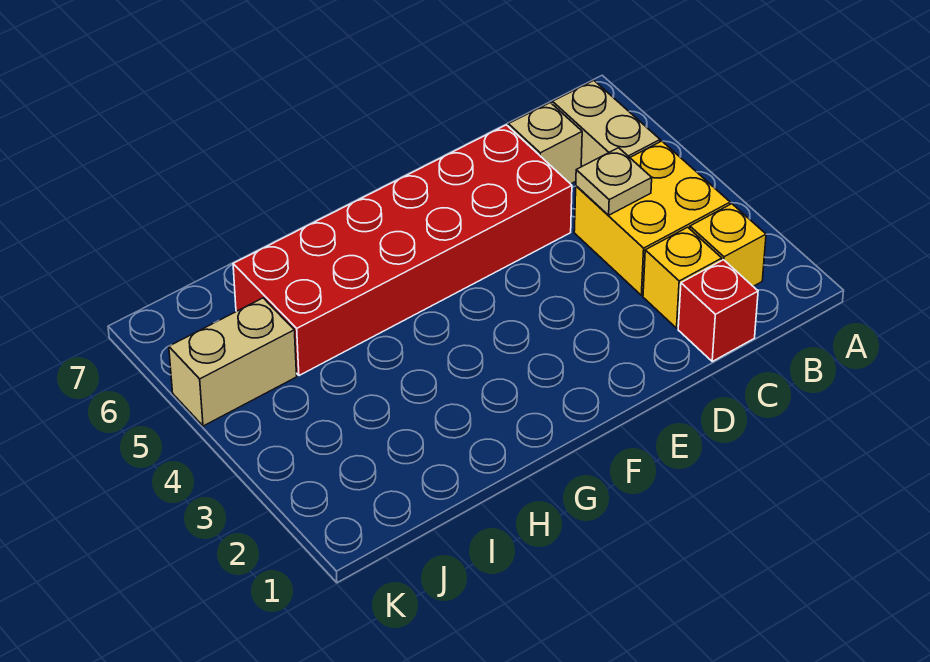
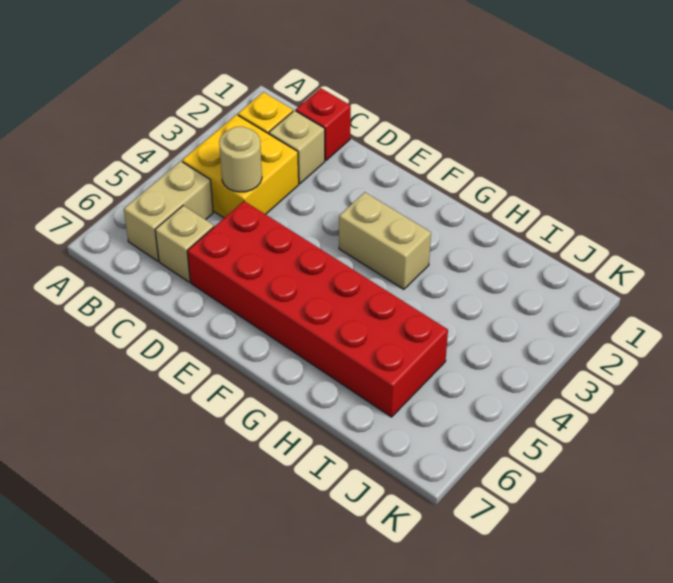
yellow brick C2 level 1 -> tan brick C2 level 1
tan plate C4 level 2 -> tan round brick C4 level 2
tan brick J5:K5 level 1 -> tan brick F3:G3 level 1

